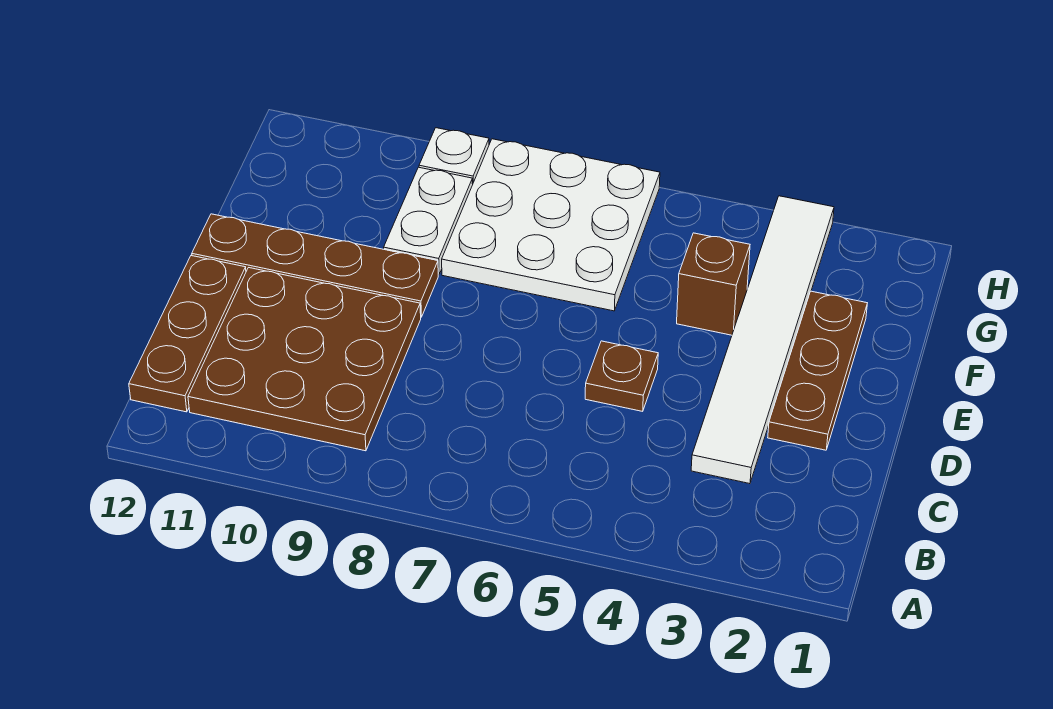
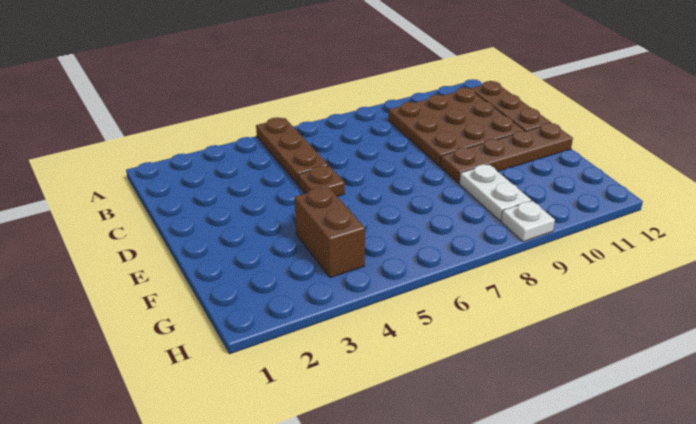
white tile C3:H3 level 1 -> none
brown plate D2:F2 level 1 -> brown plate A5:C5 level 1
brown brick F4 level 1 -> brown brick F4:G4 level 1
white plate F6:H8 level 1 -> none

